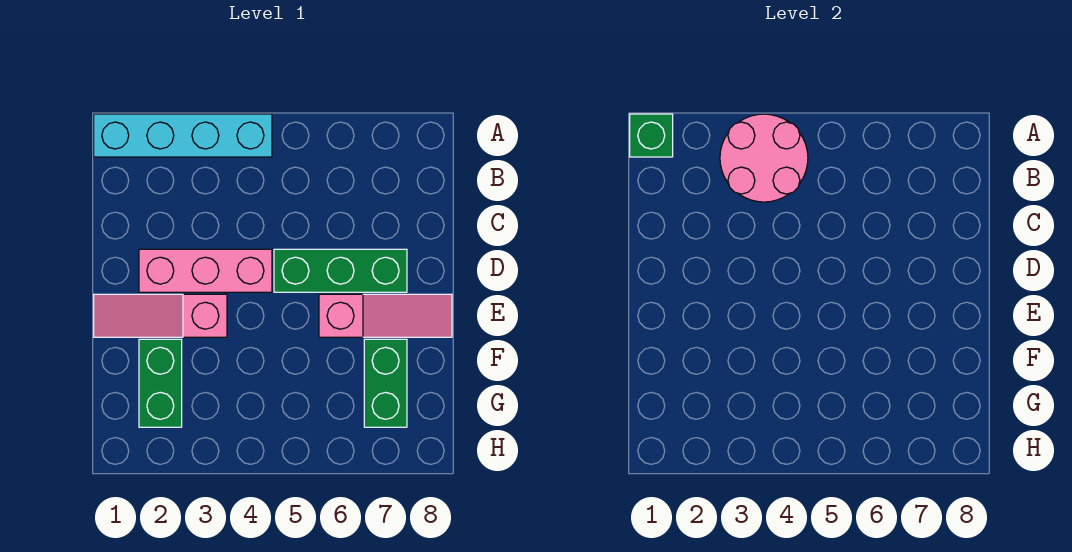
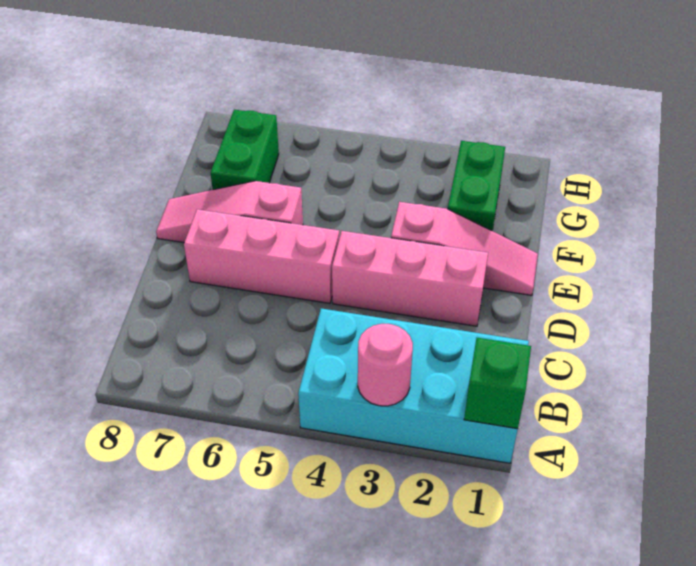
cyan brick A1:A4 level 1 -> cyan brick A1:B4 level 1
pink round brick A3:B4 level 2 -> pink round brick A3 level 2
green brick D5:D7 level 1 -> pink brick D5:D7 level 1

